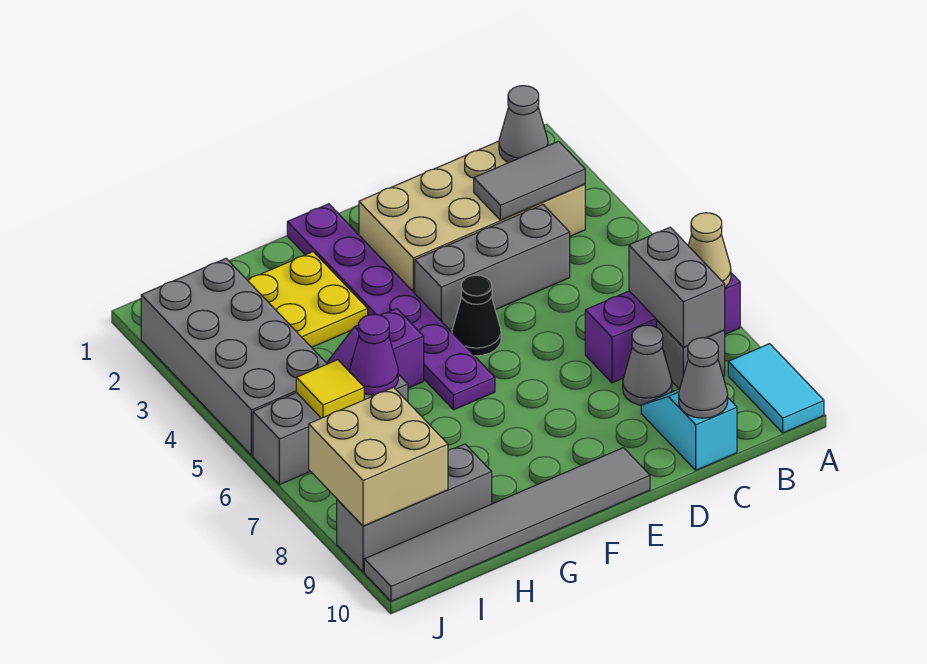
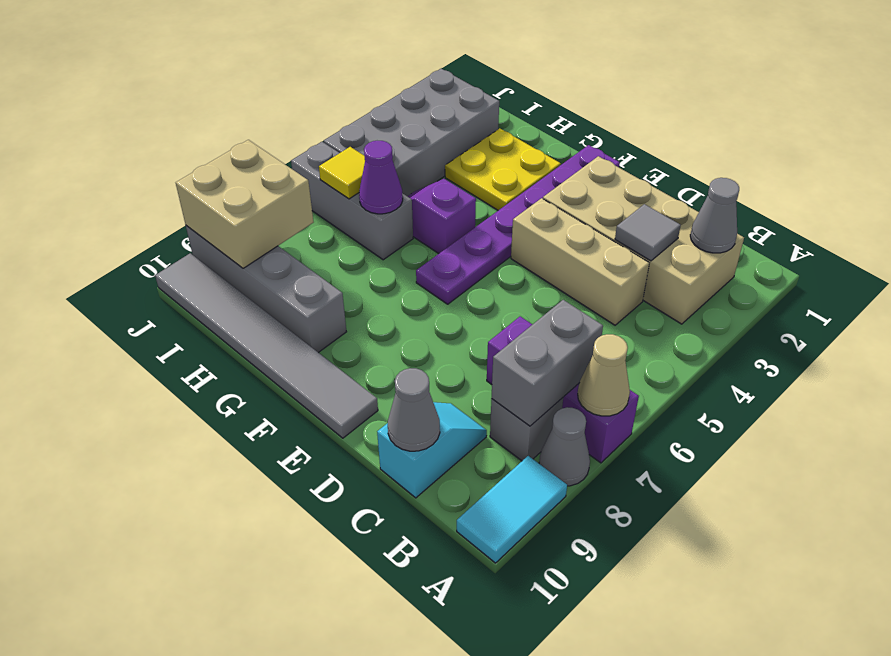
grey tile B3:C3 level 2 -> grey tile C3 level 2
grey brick C4:E4 level 1 -> tan brick C4:E4 level 1
grey cone C8 level 1 -> grey cone A8 level 1
black cone E5 level 1 -> none
grey brick H9:J9 level 1 -> grey brick G9:J9 level 1

